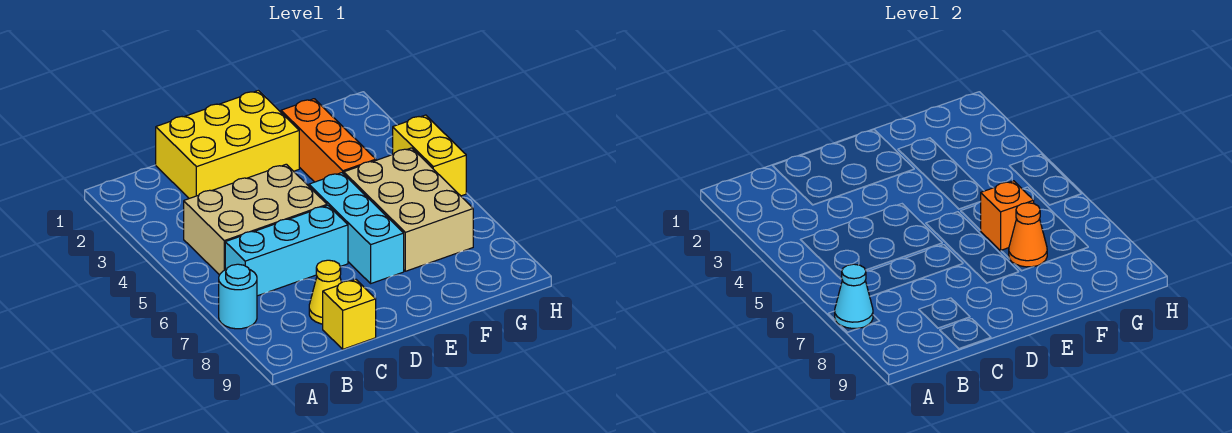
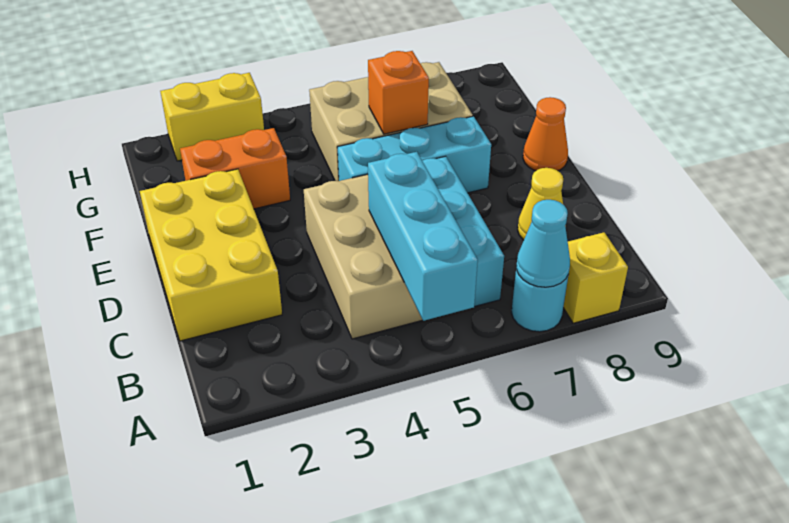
none -> cyan brick A5:C5 level 2
yellow brick C9 level 1 -> yellow brick A8 level 1
orange brick F2:F4 level 1 -> orange brick F2:F3 level 1
orange cone F7 level 2 -> orange cone E9 level 1
yellow brick H4:H5 level 1 -> yellow brick H2:H3 level 1

